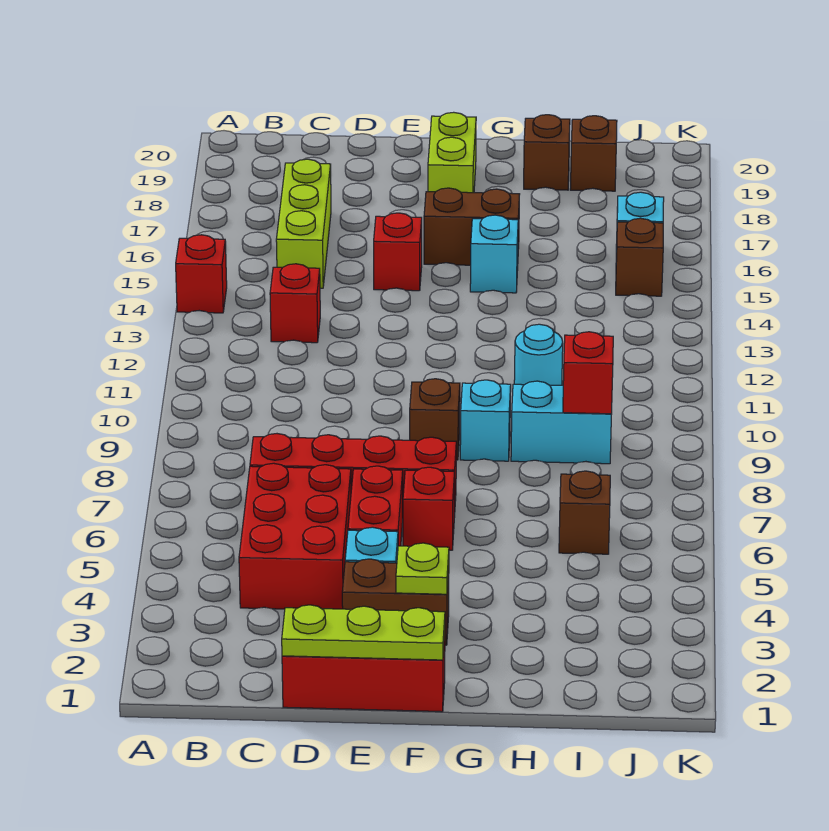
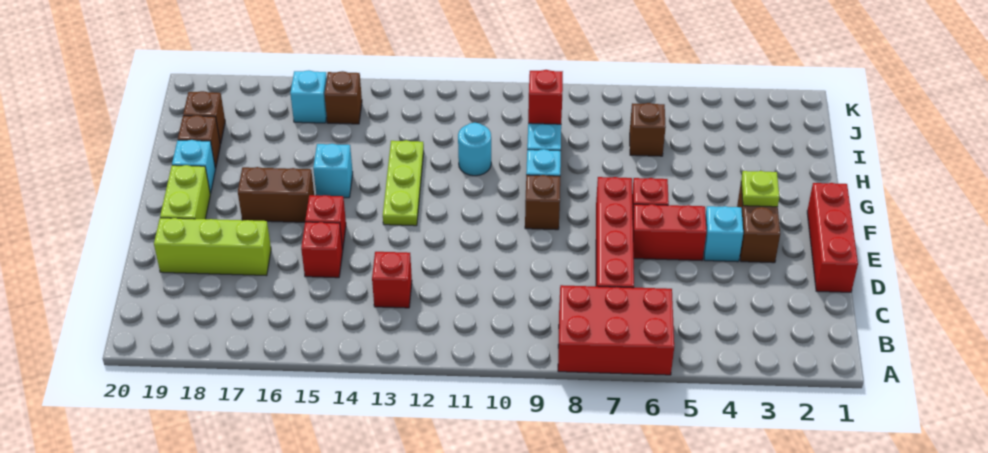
red brick A14 level 1 -> red brick D15 level 1
red brick C4:D6 level 1 -> red brick A6:B8 level 1
lime brick C15:C17 level 1 -> lime brick D17:D19 level 1
lime plate D1:F1 level 2 -> lime plate F13:H13 level 1
brown brick F16:G16 level 1 -> brown brick F16:F17 level 1
lime brick F18:F19 level 1 -> lime brick E19:F19 level 1
none -> cyan brick G19 level 1

